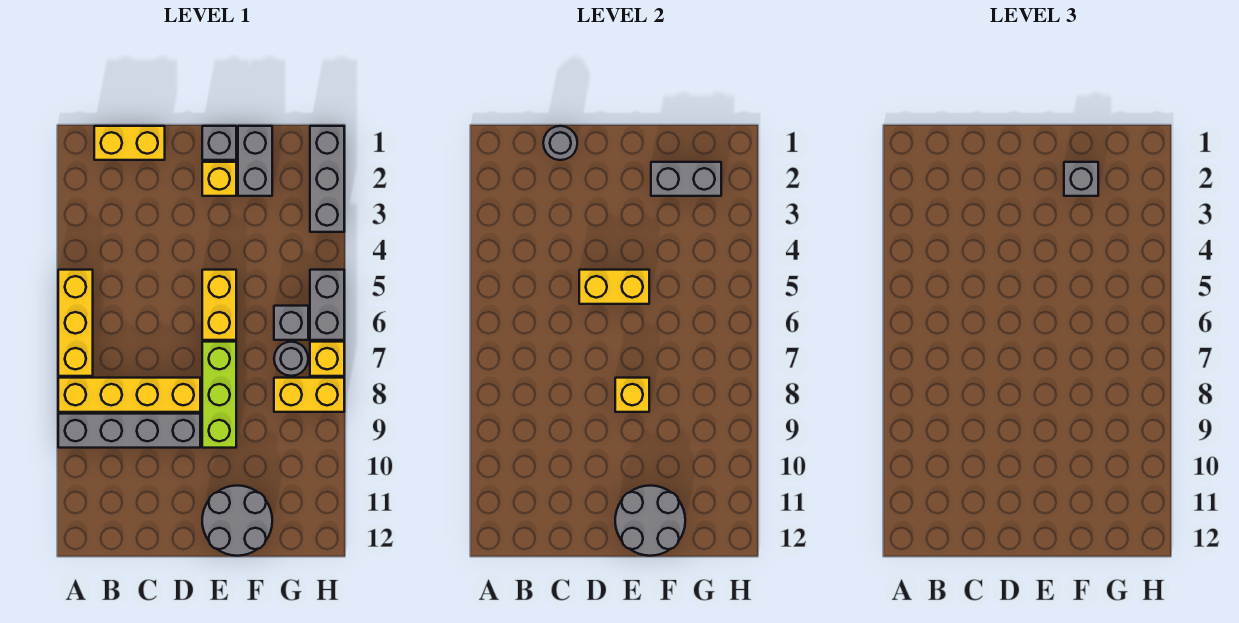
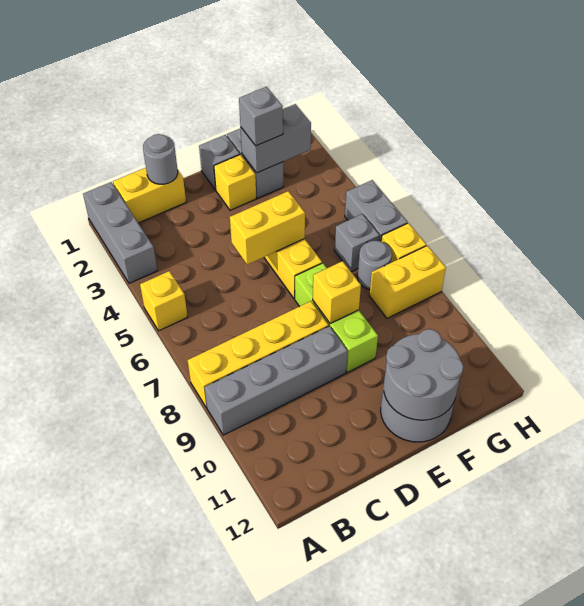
yellow brick A5:A7 level 1 -> yellow brick A5 level 1
grey brick H1:H3 level 1 -> grey brick A1:A3 level 1

